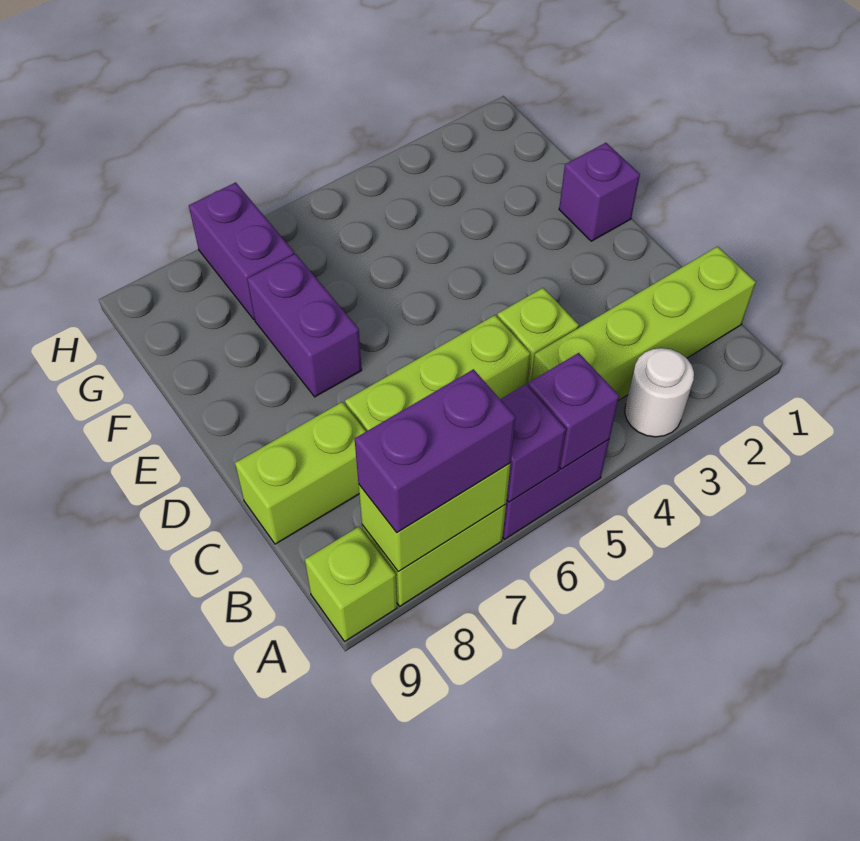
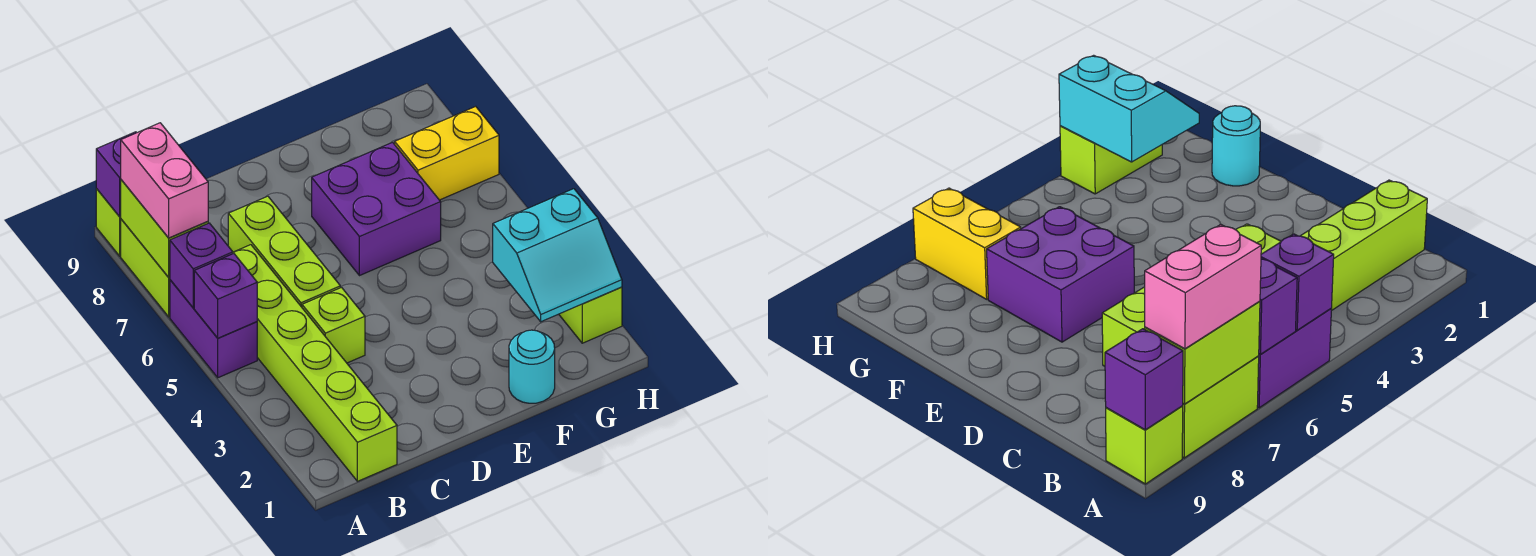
white round brick A3 level 1 -> none
purple brick A7:A8 level 3 -> pink brick A7:A8 level 3
lime brick B1:B4 level 1 -> lime brick B1:B6 level 1
lime brick C8:C9 level 1 -> lime brick H2:H3 level 1
purple brick E1 level 1 -> purple brick A9 level 2
purple brick E7:F7 level 1 -> purple brick E6:F7 level 1
none -> cyan round brick F1 level 1
none -> cyan slope G2:H3 level 2 top 3
purple brick G7:H7 level 1 -> yellow brick G7:H7 level 1

